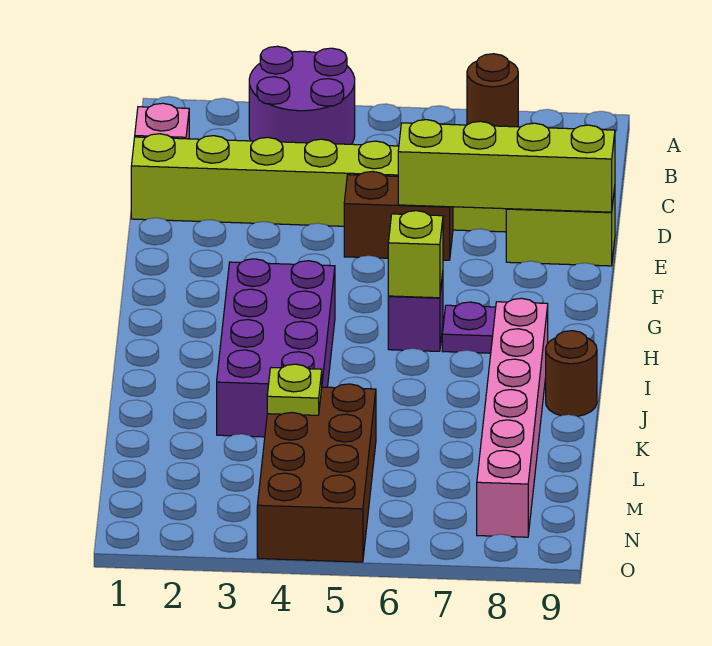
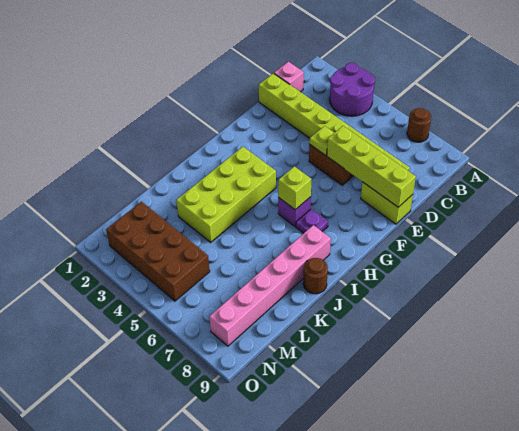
purple brick H3:K4 level 1 -> lime brick H3:K4 level 1
brown brick L4:O5 level 1 -> brown brick M2:N5 level 1
lime plate L4 level 2 -> lime plate E5 level 2

